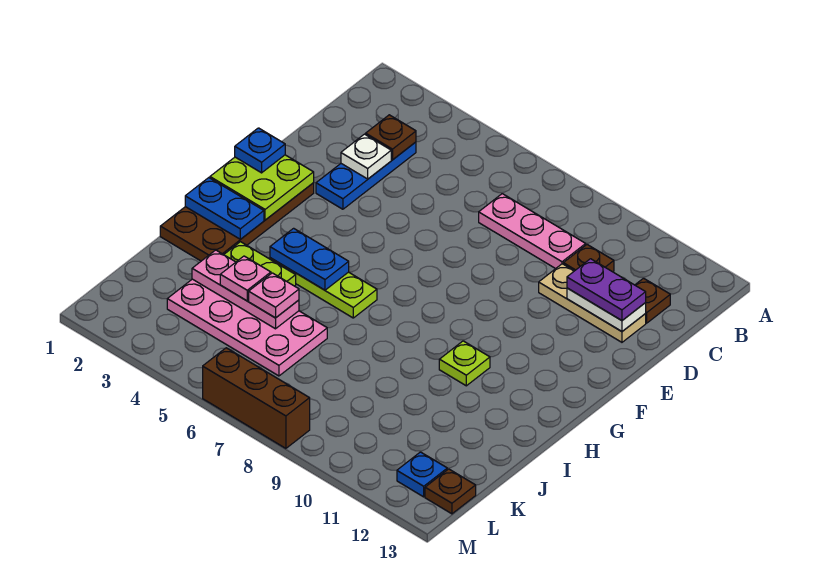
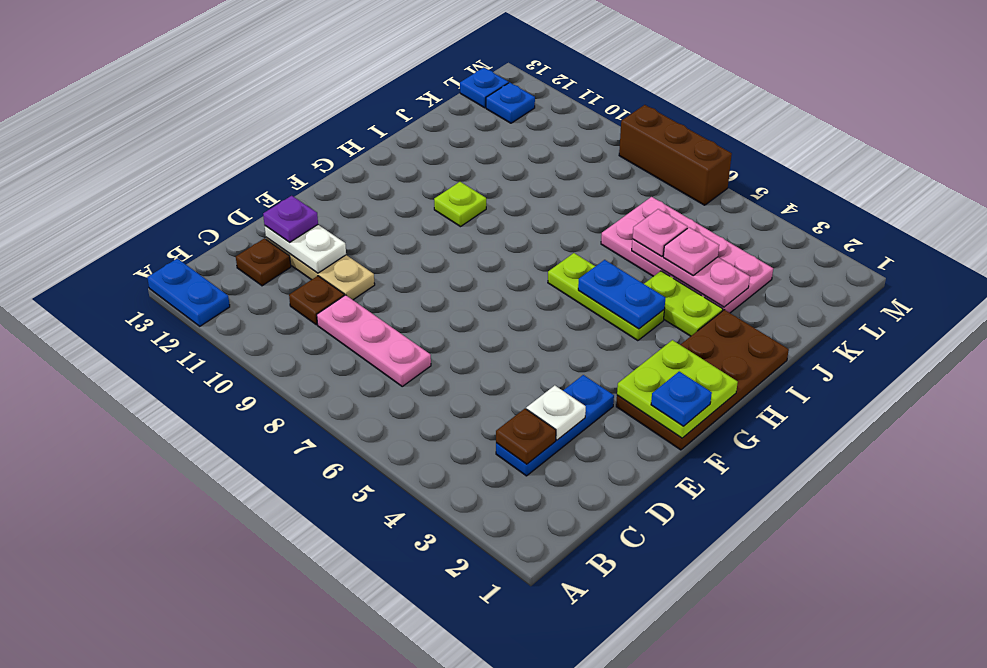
purple plate D11:D12 level 3 -> purple plate D12 level 3
blue plate H1:H2 level 2 -> blue plate A12:A13 level 1
brown plate L13 level 1 -> blue plate L13 level 1

